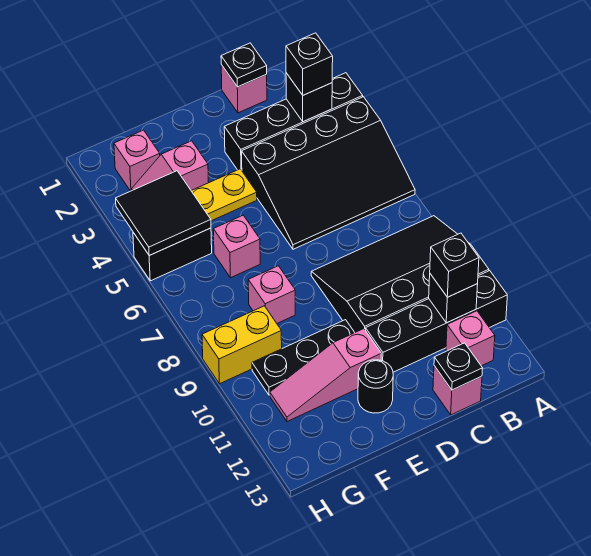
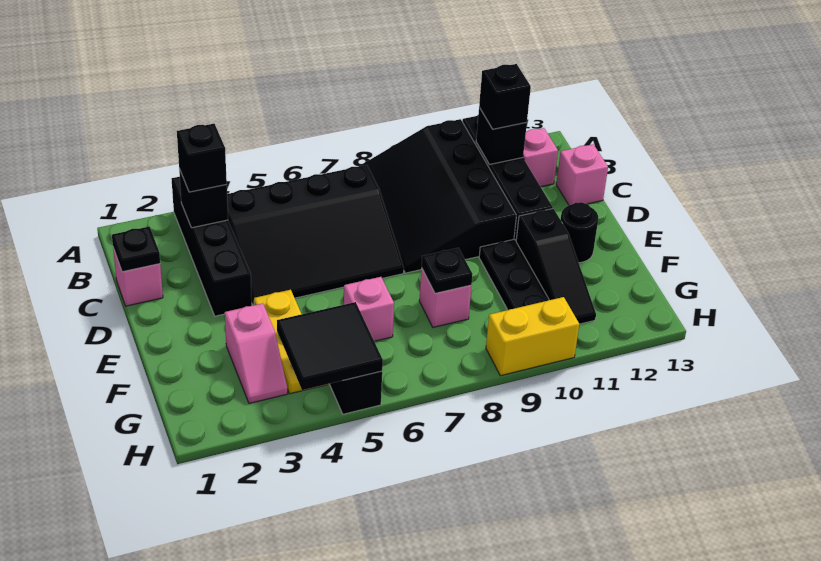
black slope A4:D6 level 1 top 4 -> black slope B4:D7 level 1 top B
black plate C13 level 2 -> black plate F8 level 2
pink slope E11:G11 level 1 top E -> black slope E11:G11 level 1 top E
pink brick G2 level 1 -> none
yellow brick G9:H9 level 1 -> yellow brick H9:H10 level 1

